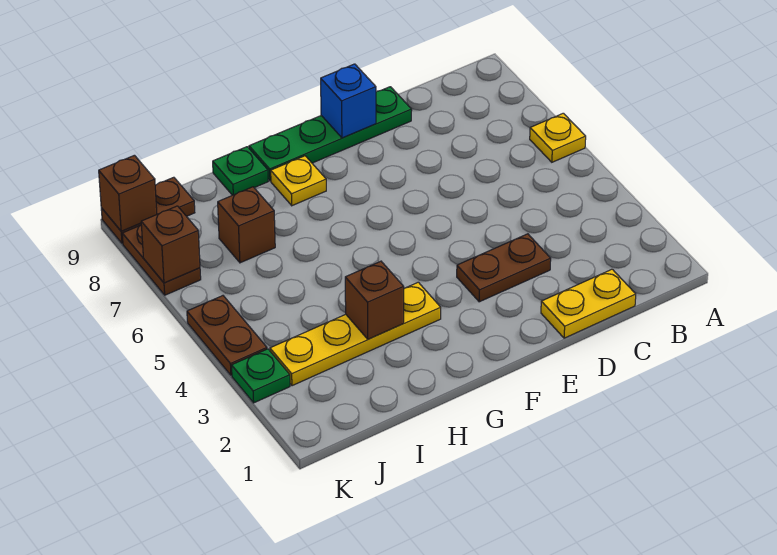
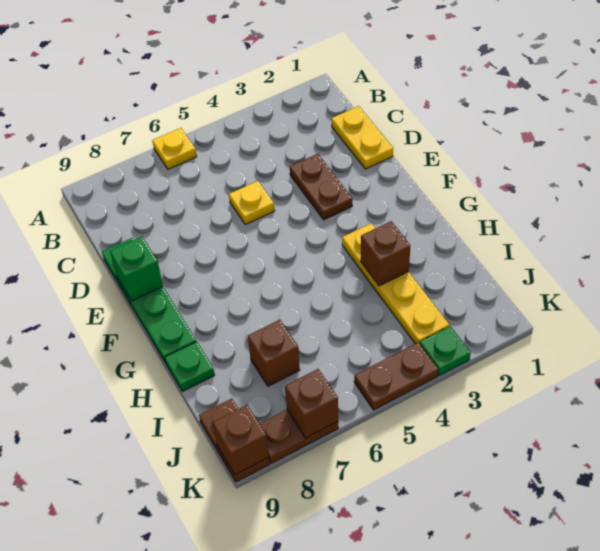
blue brick E9 level 2 -> green brick E9 level 2
yellow plate G8 level 1 -> yellow plate D5 level 1

